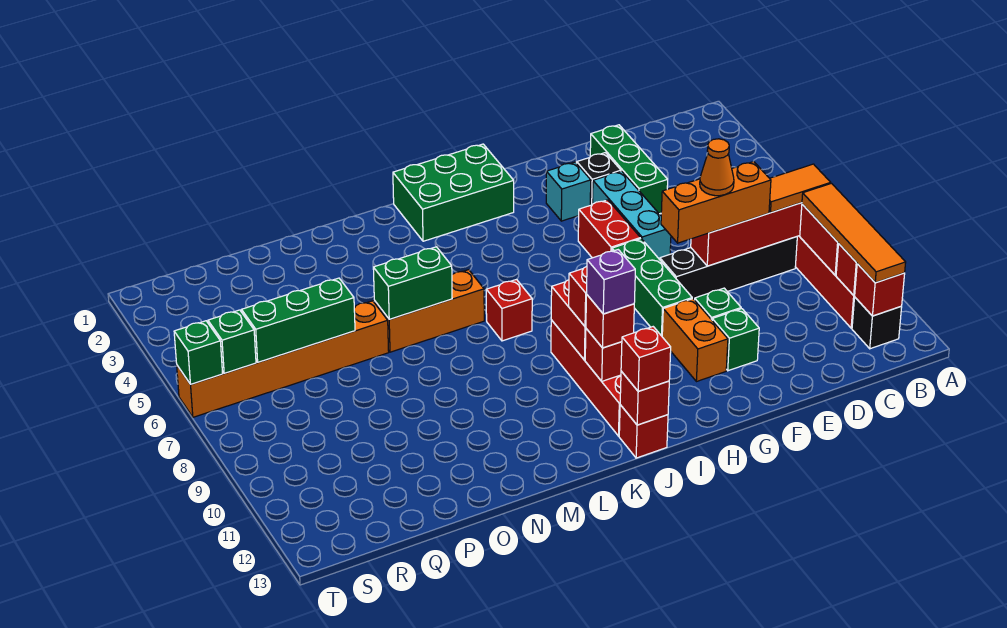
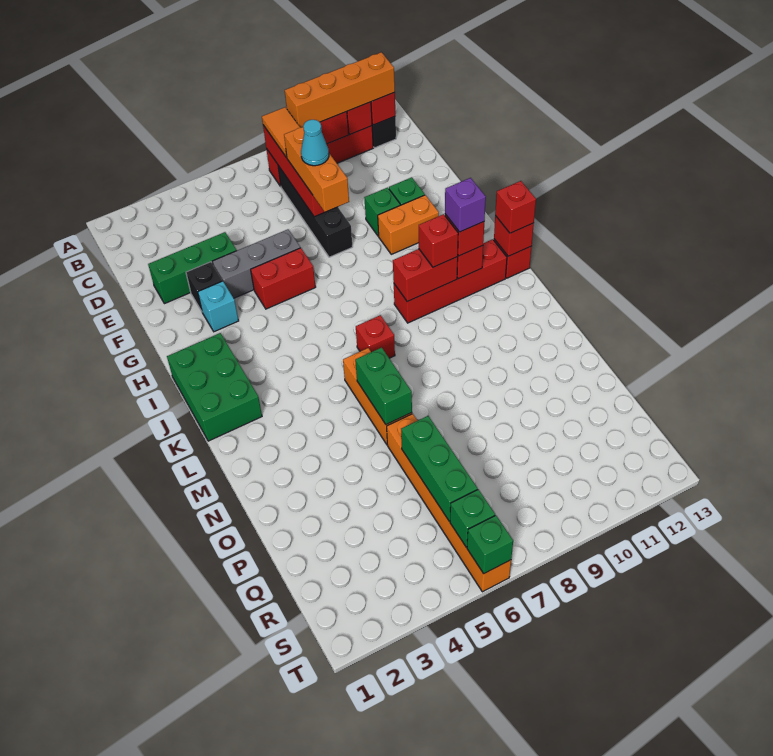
orange tile B9:B12 level 3 -> orange brick B9:B12 level 3
orange cone E8 level 4 -> cyan cone E8 level 4
cyan brick F4:F6 level 1 -> grey brick F4:F6 level 1
green brick G7:G9 level 1 -> none

